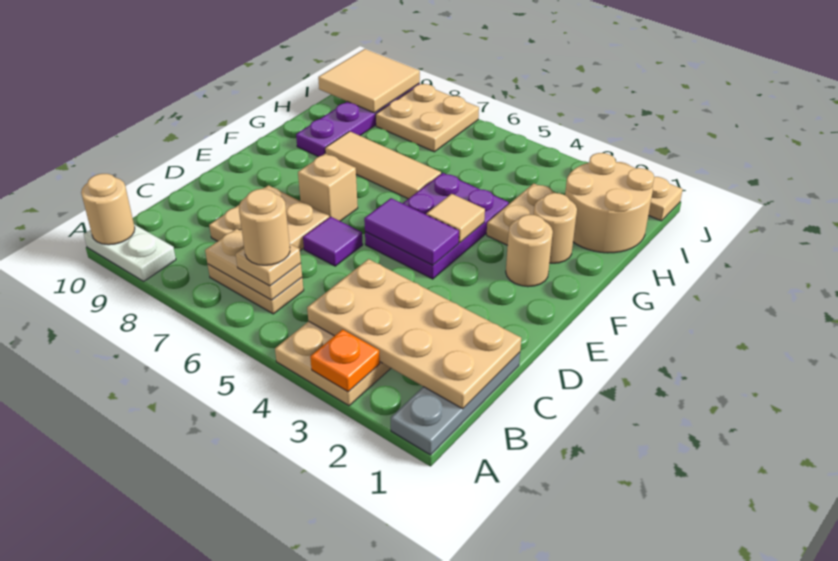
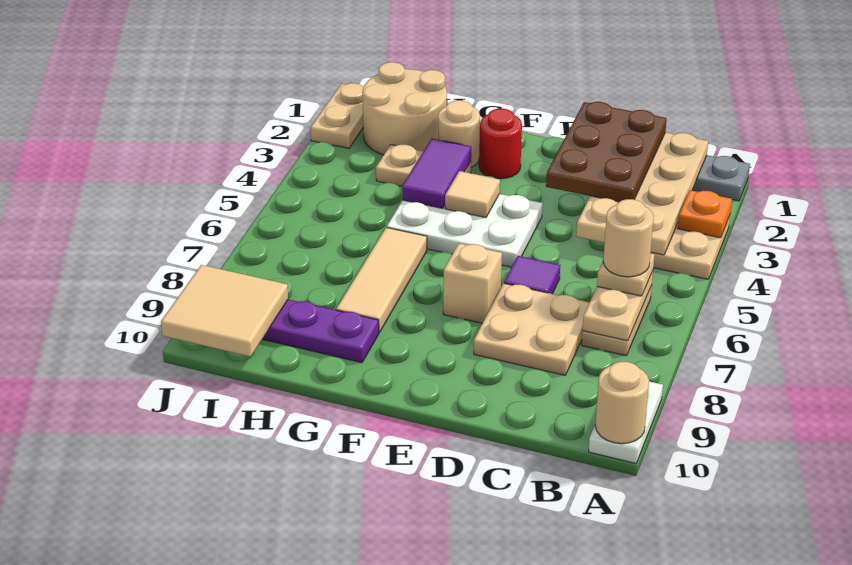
none -> brown plate C1:D3 level 3
purple plate E4:G5 level 1 -> white plate E4:G5 level 1
purple tile E4:E5 level 2 -> purple tile G3:G4 level 2
tan round brick F2 level 1 -> red round brick F2 level 1
tan plate I7:J8 level 1 -> none

